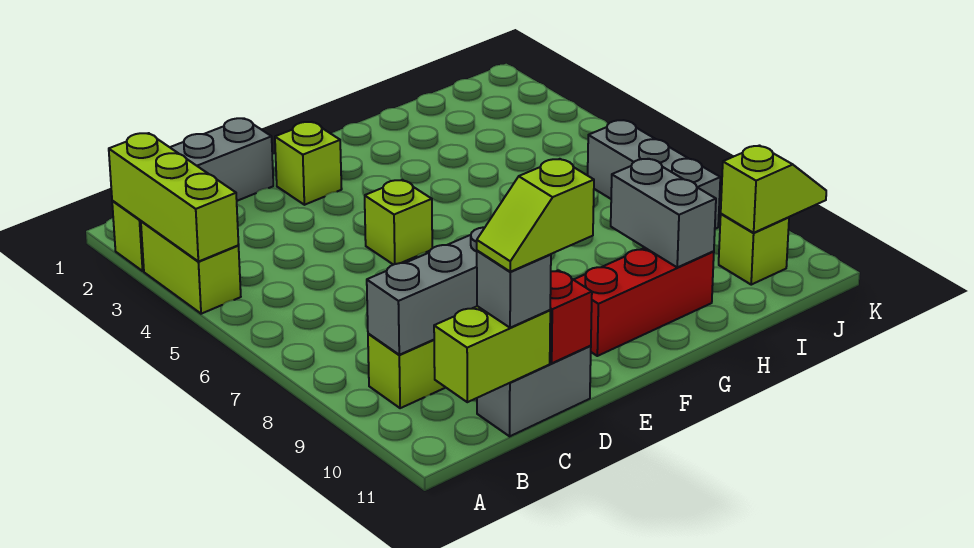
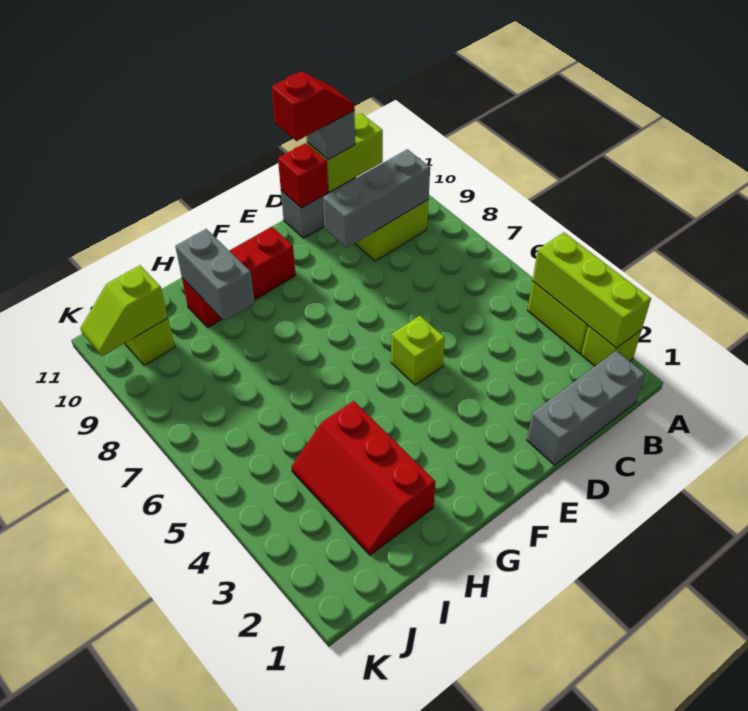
lime slope C11:D11 level 4 top D -> red slope C11:D11 level 4 top D
lime brick E2 level 1 -> none
none -> red slope H2:I4 level 1 top H
grey brick J6:J8 level 1 -> none

